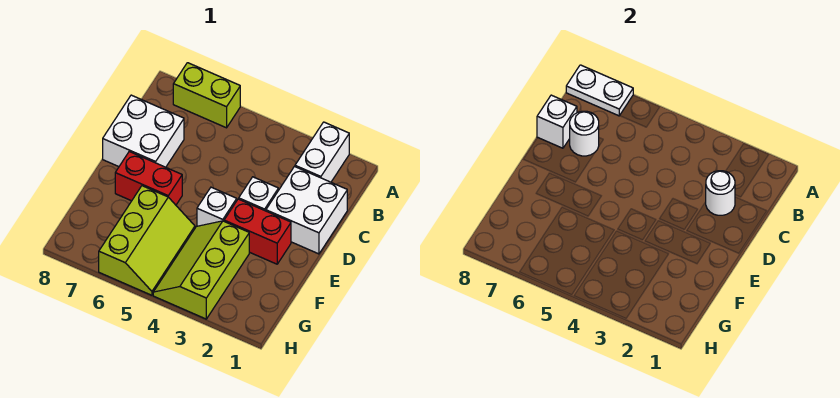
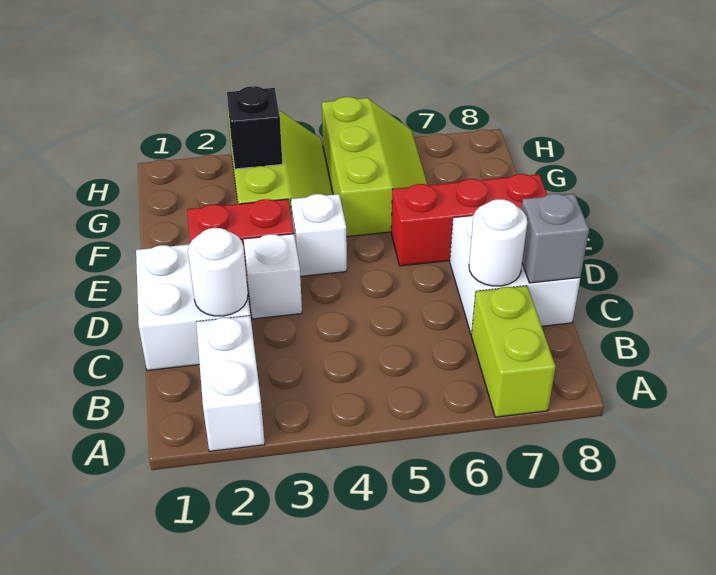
lime brick A6:A7 level 1 -> lime brick A7:B7 level 1
white plate A7:A8 level 2 -> none
white brick C8 level 2 -> grey brick C8 level 2
red brick E6:E7 level 1 -> red brick E6:E8 level 1
lime slope F5:H6 level 1 top 6 -> lime slope F5:H6 level 1 top 5
none -> black brick G3 level 2

